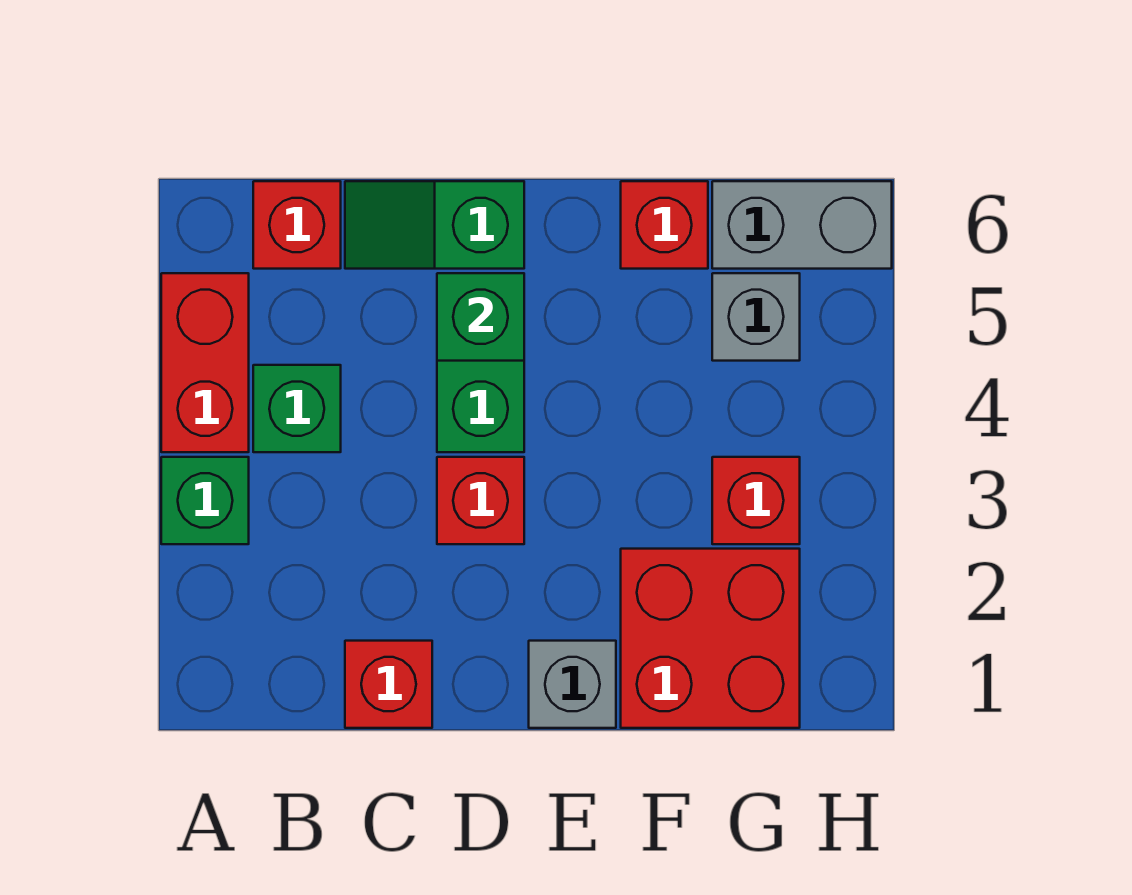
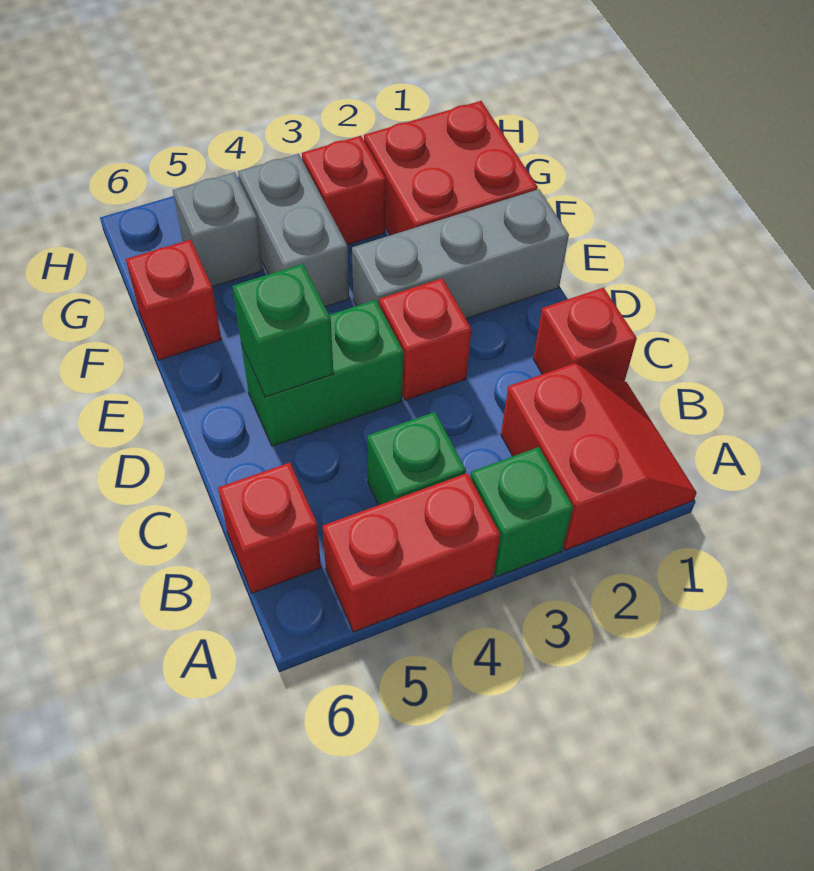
none -> red slope A1:B2 level 1 top 2
green slope C6:D6 level 1 top D -> none
grey brick E1 level 1 -> grey brick E1:E3 level 1
grey brick G6:H6 level 1 -> grey brick F4:G4 level 1

